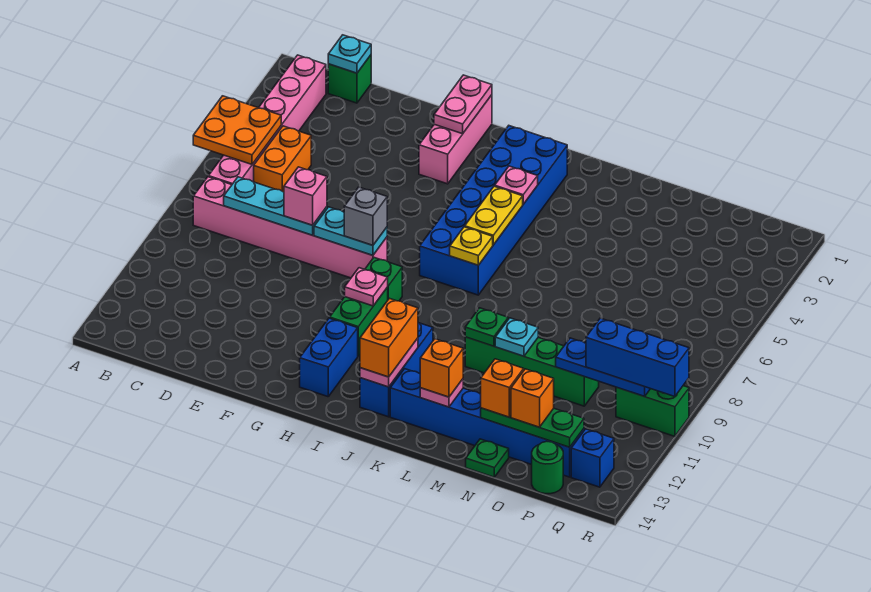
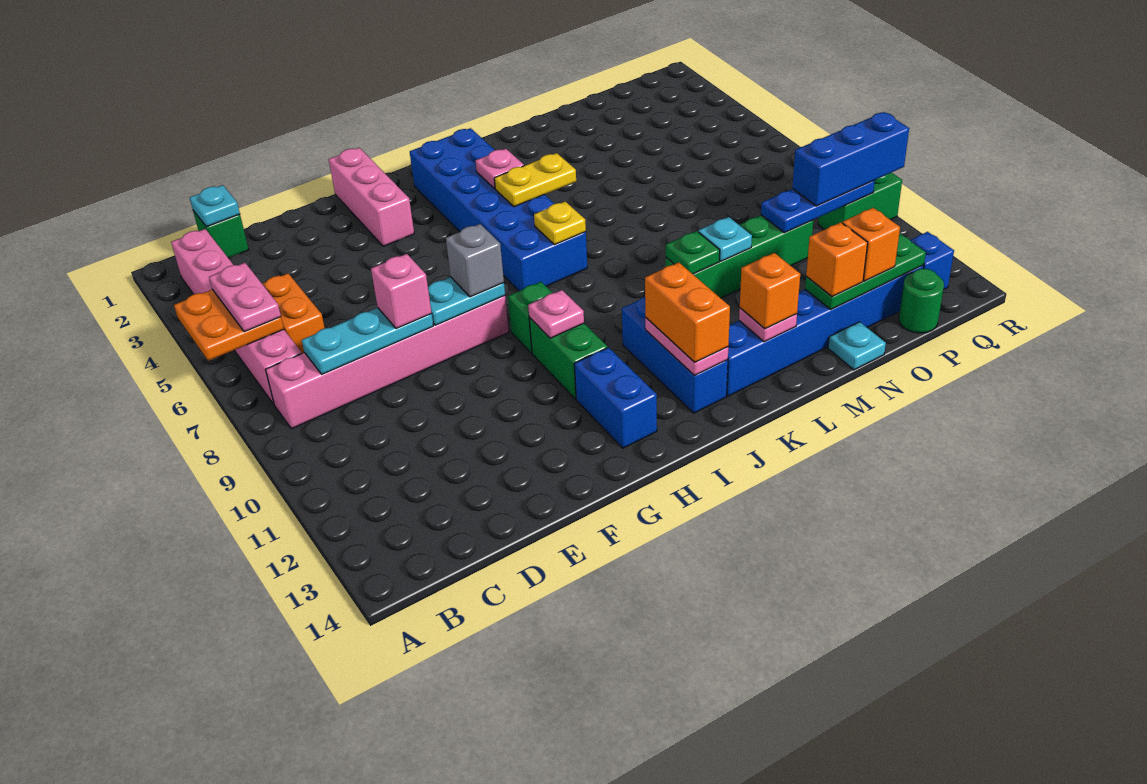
pink plate G1:G2 level 2 -> pink plate B5:B6 level 3
yellow plate J5:J6 level 2 -> yellow plate J5:K5 level 2
green plate N14 level 1 -> cyan plate N14 level 1

